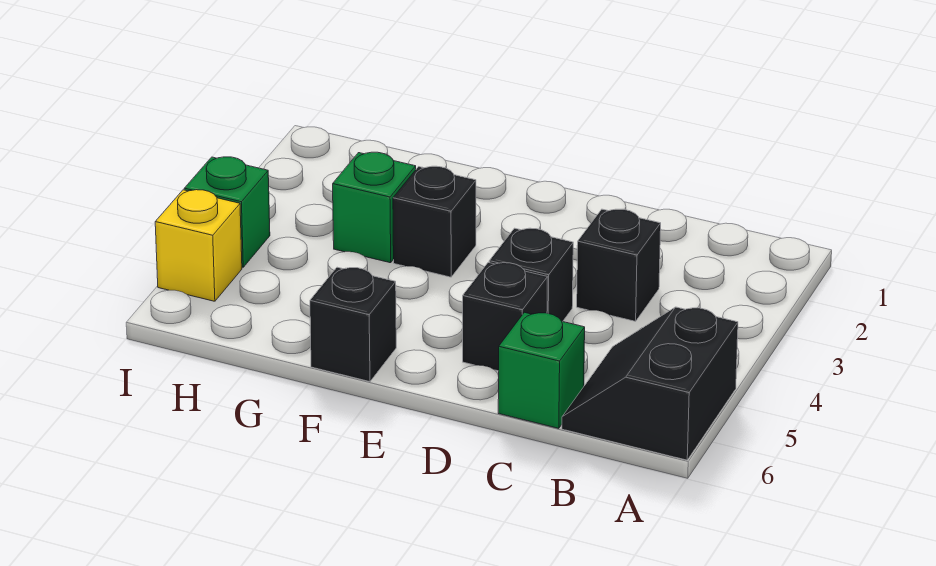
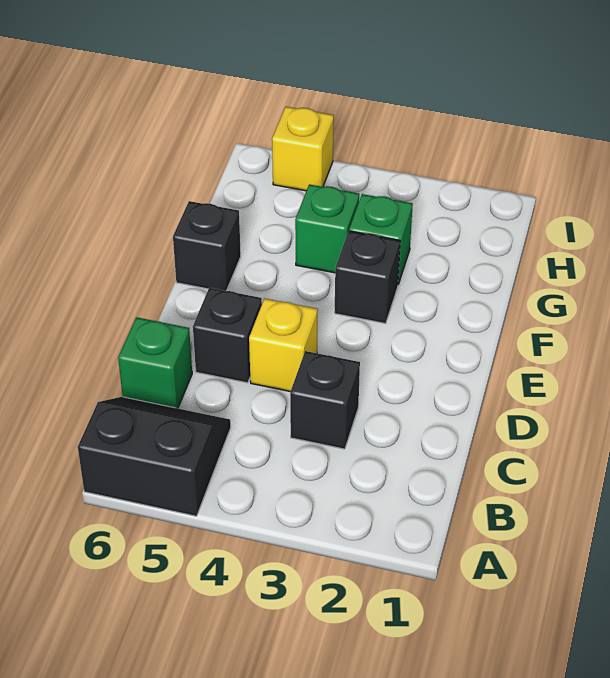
black brick D4 level 1 -> yellow brick D4 level 1
green brick I4 level 1 -> green brick G4 level 1

